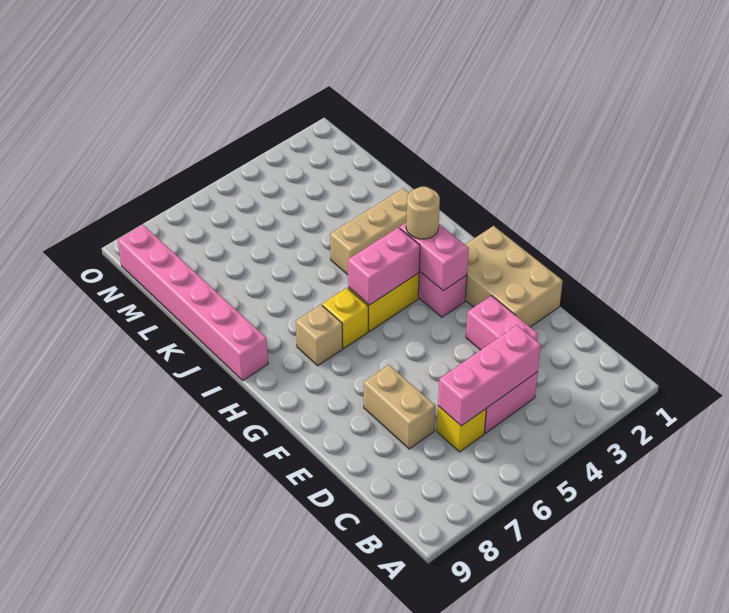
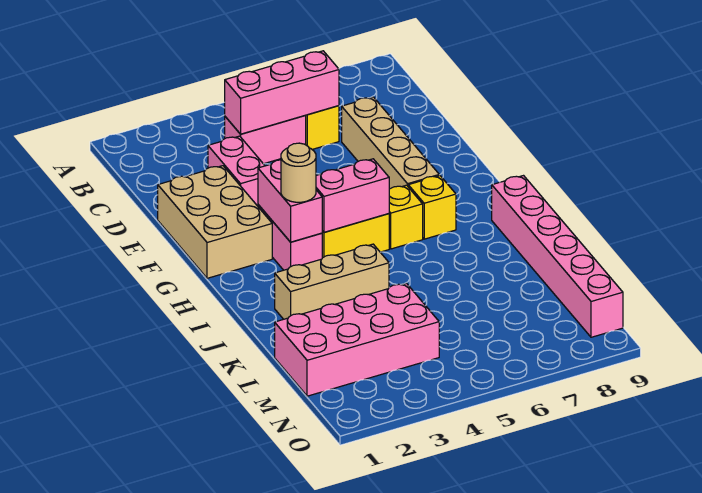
tan brick D7:E7 level 1 -> tan brick D7:G7 level 1
tan brick H7 level 1 -> yellow brick H7 level 1
none -> pink brick L1:M4 level 1

